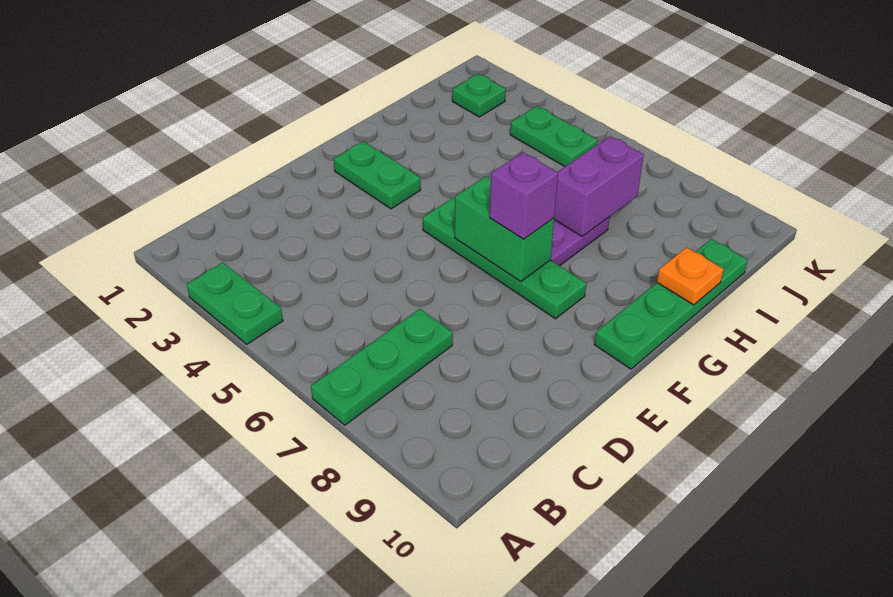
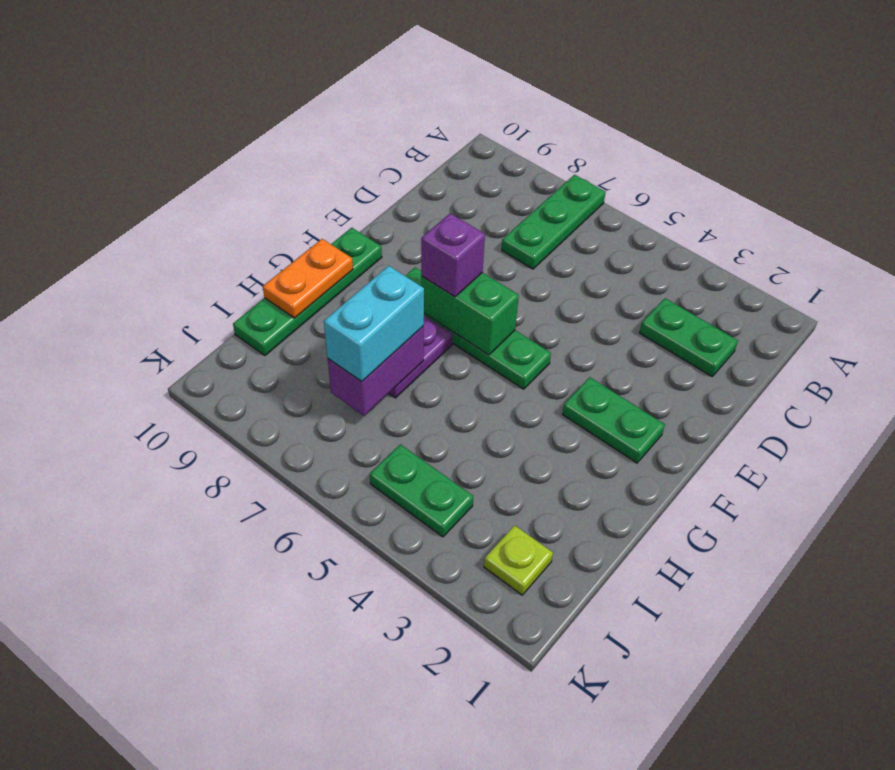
green plate A3:A4 level 1 -> green plate C2:C3 level 1
none -> cyan brick H7:I7 level 3
orange plate H10 level 2 -> orange plate G10:H10 level 2
green plate J2 level 1 -> lime plate J2 level 1

